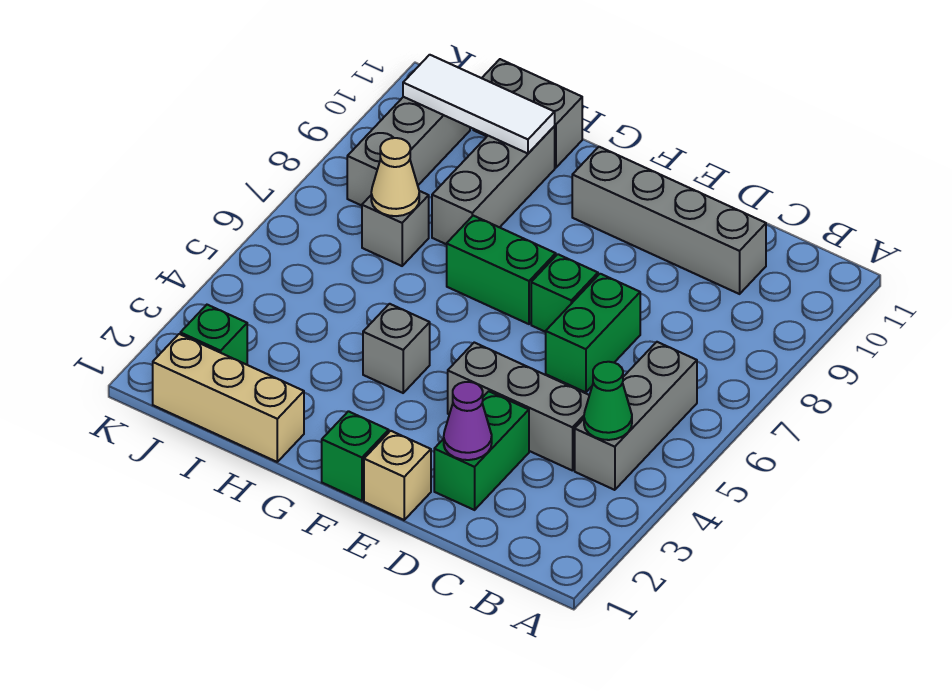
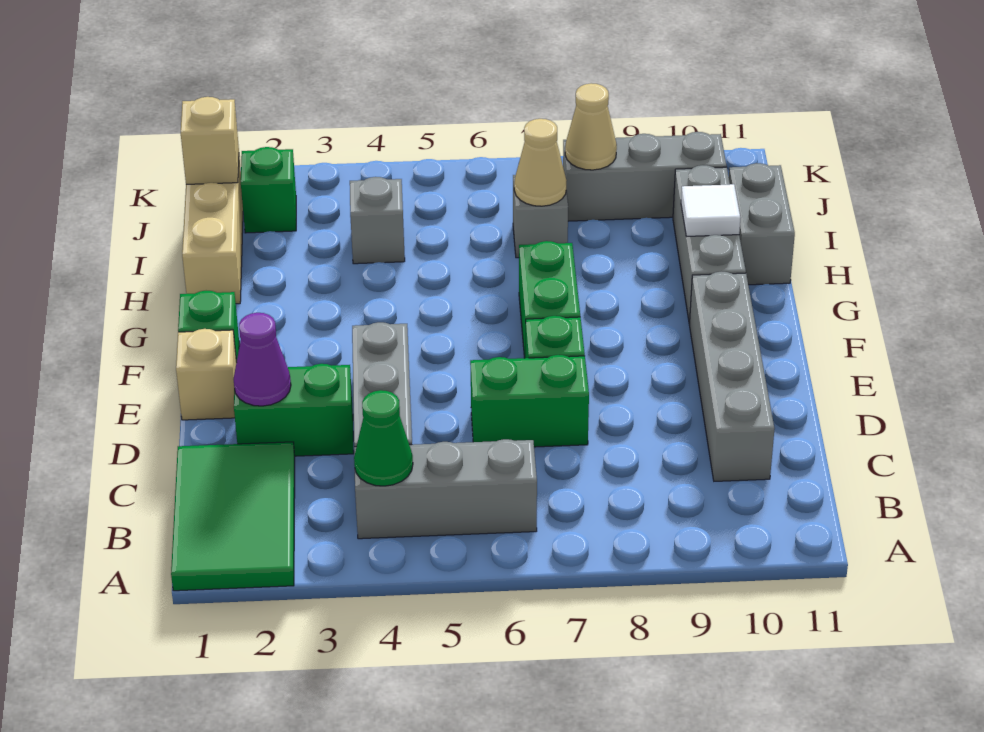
none -> green tile A1:C2 level 1
grey brick G4 level 1 -> grey brick I4 level 1
grey brick H8:H10 level 1 -> grey brick G10:I10 level 1
white tile H10:J10 level 2 -> white tile H10 level 2
none -> tan brick J1 level 2
none -> tan cone J8 level 2

